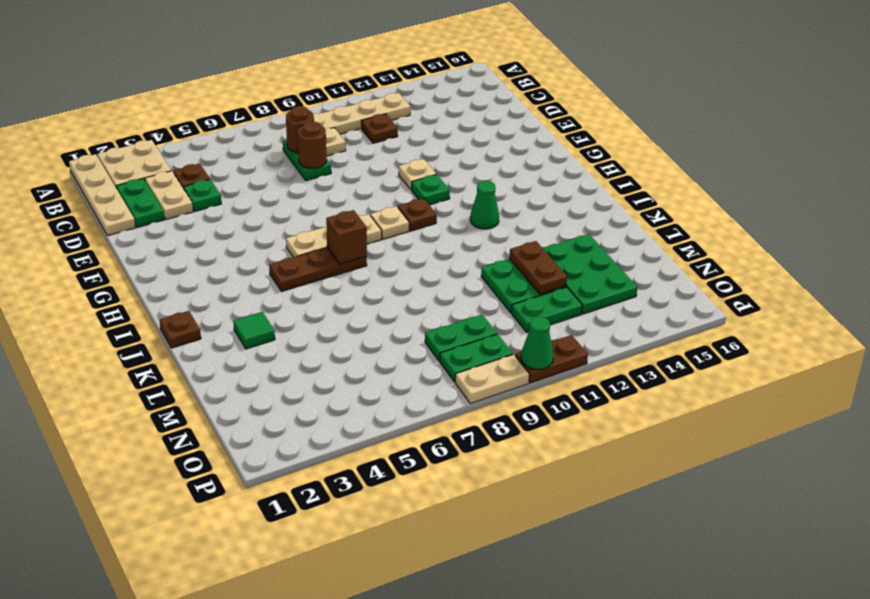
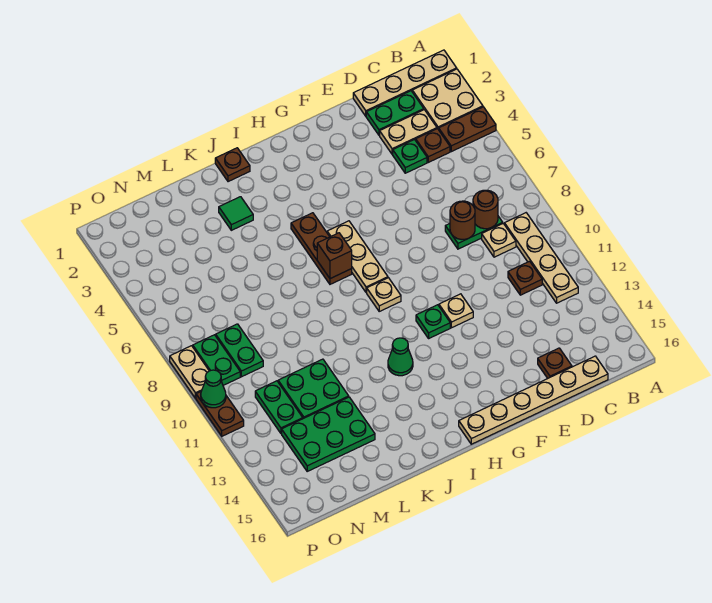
none -> tan plate C16:H16 level 1
brown plate H10 level 1 -> brown plate D15 level 1
brown plate L12:M12 level 2 -> brown plate A4:B4 level 1

